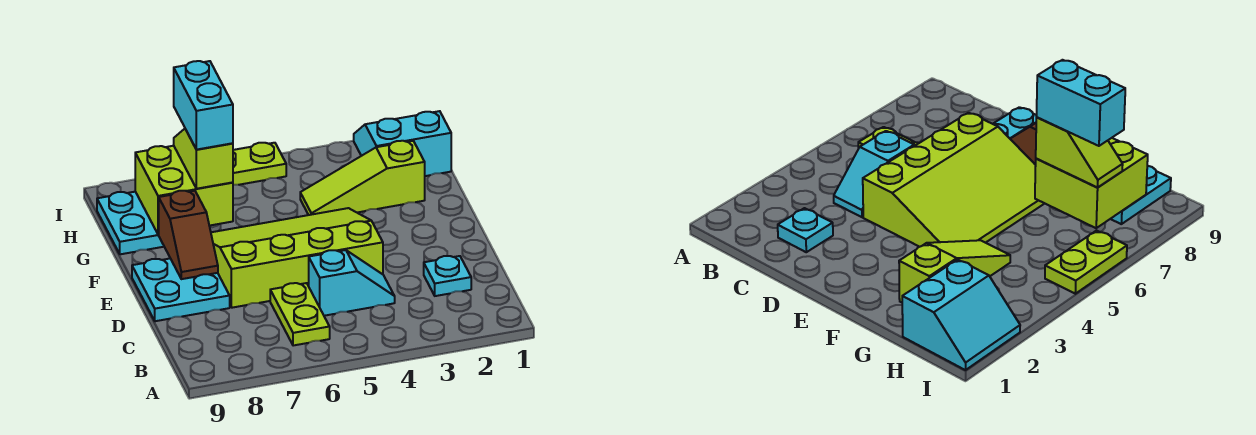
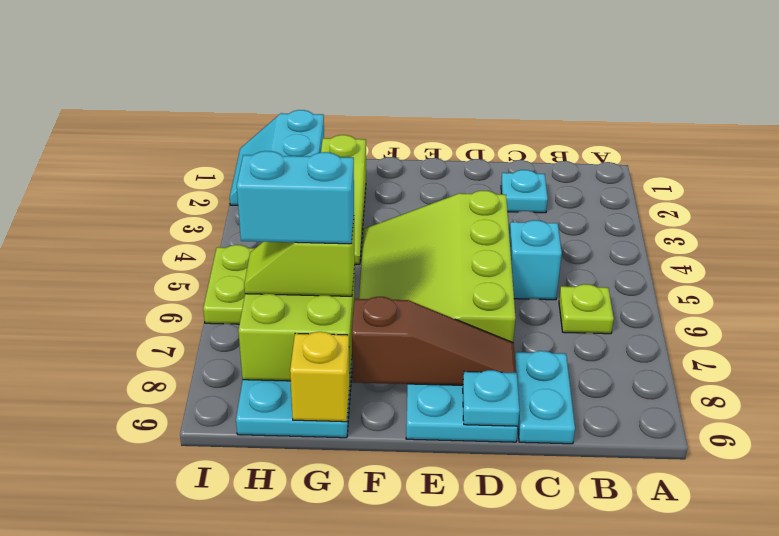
lime plate B6:C6 level 1 -> lime plate B6 level 1
none -> cyan plate C8:C9 level 1
none -> cyan plate D9 level 2
brown slope E8:F8 level 2 top F -> brown slope D8:F8 level 2 top F
none -> yellow brick G9 level 2

